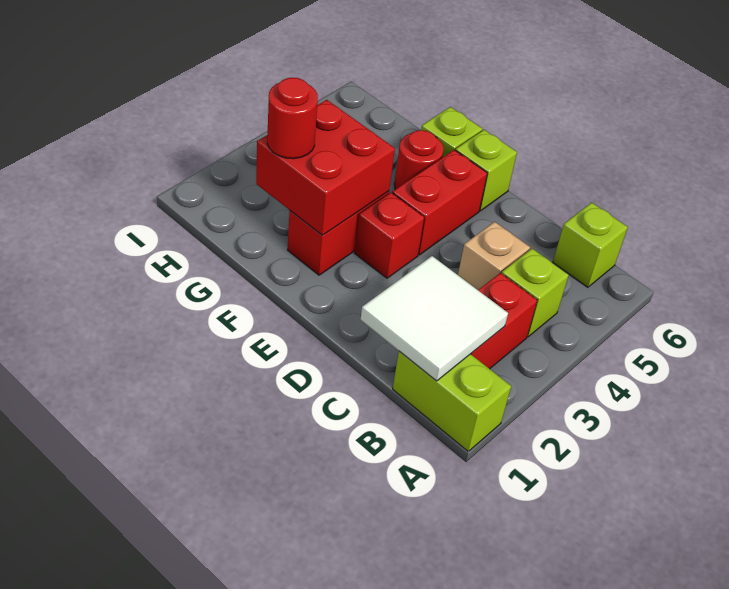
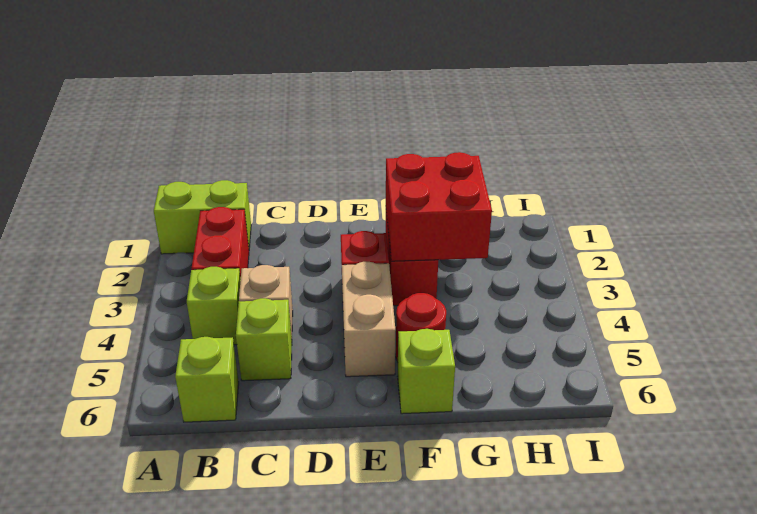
white tile B1:C2 level 2 -> none
red brick E4:E5 level 1 -> tan brick E4:E5 level 1
lime brick E6 level 1 -> lime brick C5 level 1
red round brick G2 level 3 -> none

